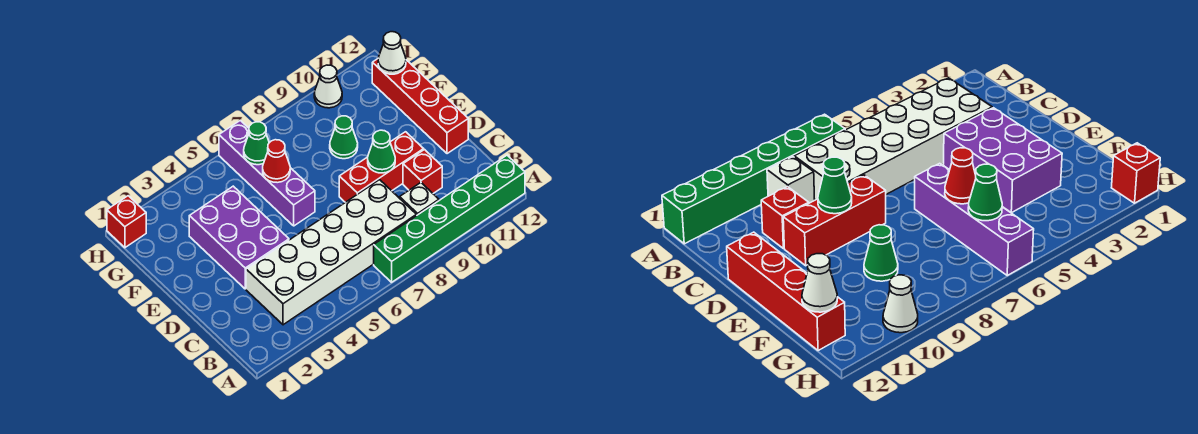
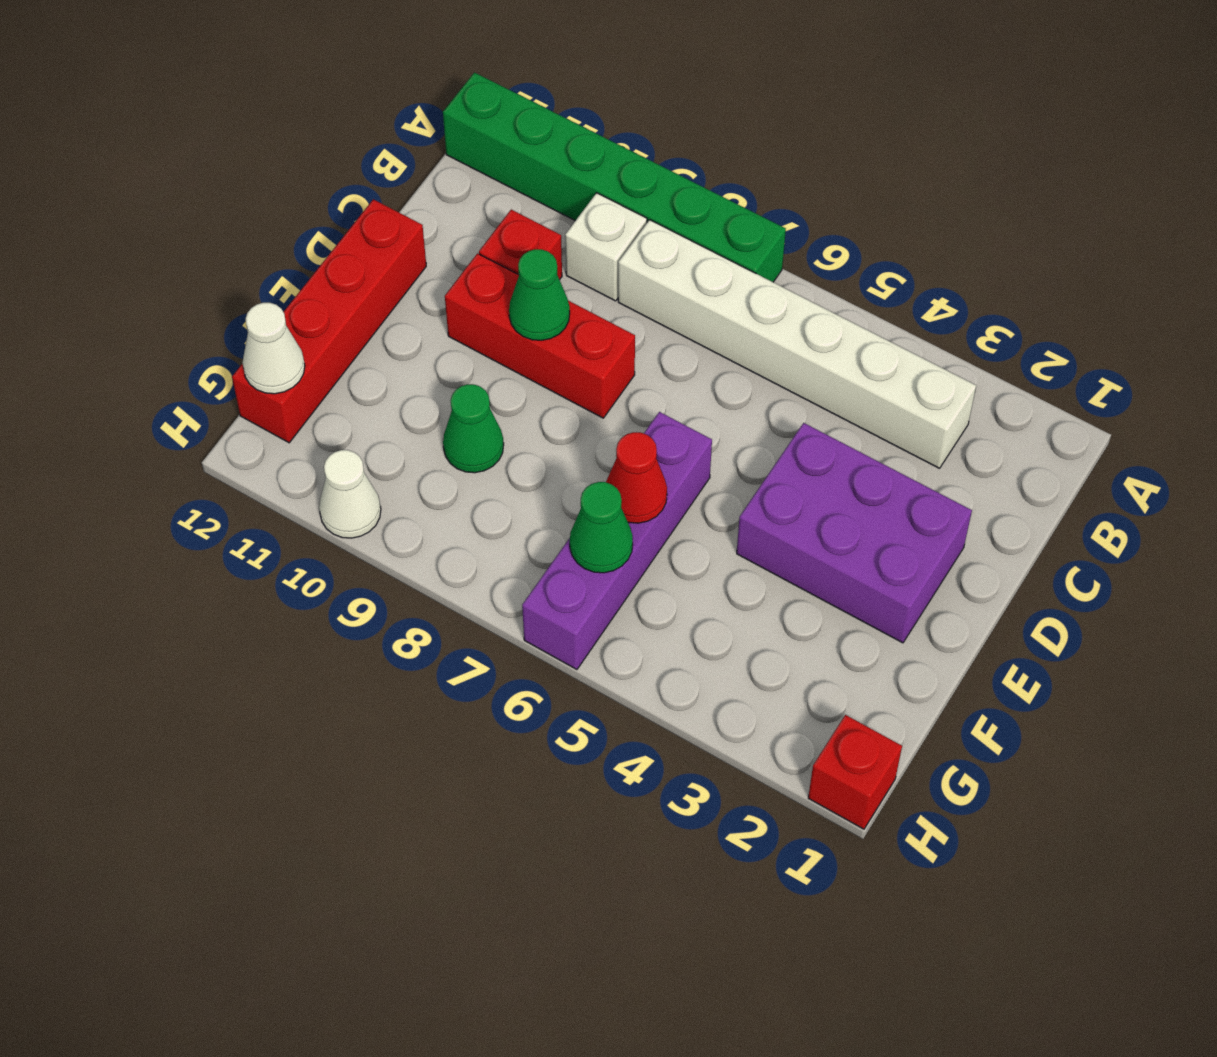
white brick B3:C8 level 1 -> white brick B3:B8 level 1
purple brick D3:F4 level 1 -> purple brick D2:E4 level 1

